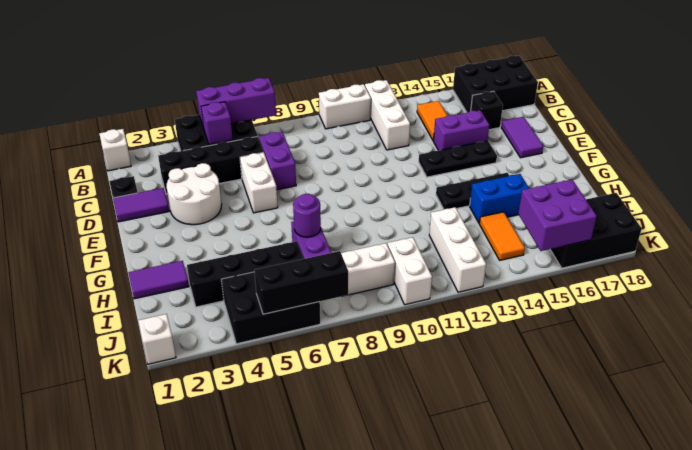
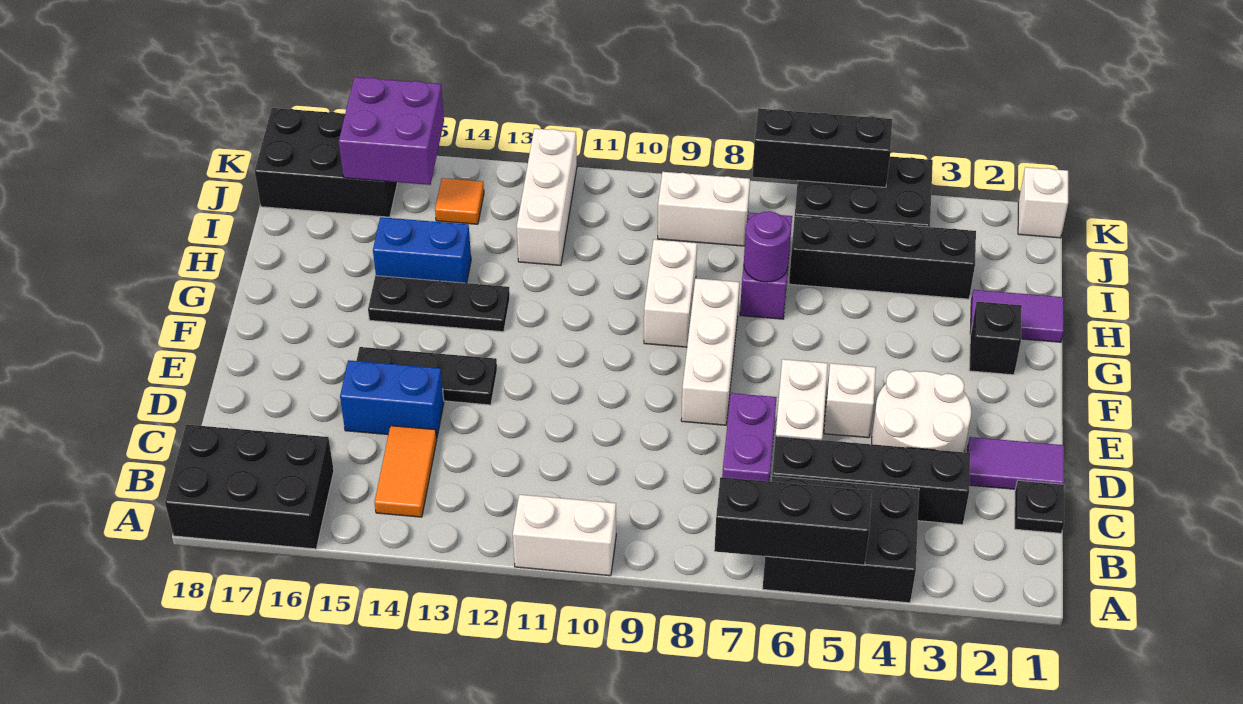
white brick A1 level 1 -> white brick E5 level 1
purple brick A5:A7 level 2 -> black brick A5:A7 level 2
white brick A12:C12 level 1 -> white brick E8:G8 level 1
purple brick B5 level 2 -> none
black brick C16 level 1 -> black brick G2 level 1
purple brick D14:D15 level 1 -> blue brick D14:D15 level 1
purple tile D17:E17 level 1 -> none
orange tile I14:J14 level 1 -> orange tile J14 level 1
white brick J10:K10 level 1 -> white brick G9:H9 level 1

